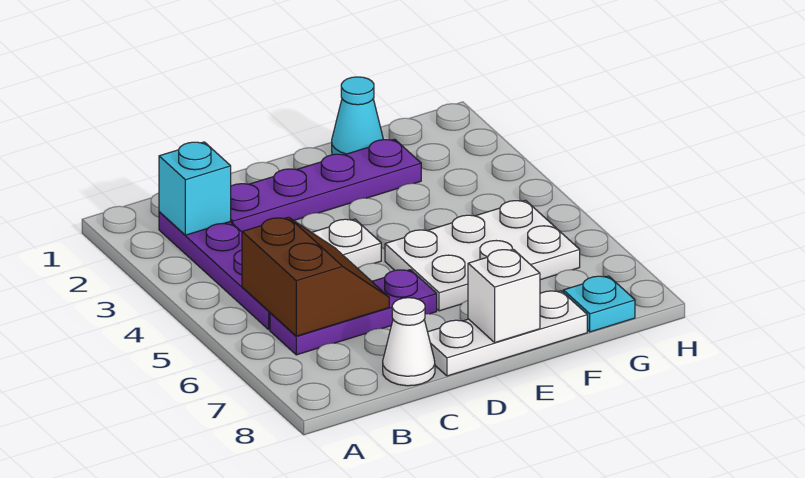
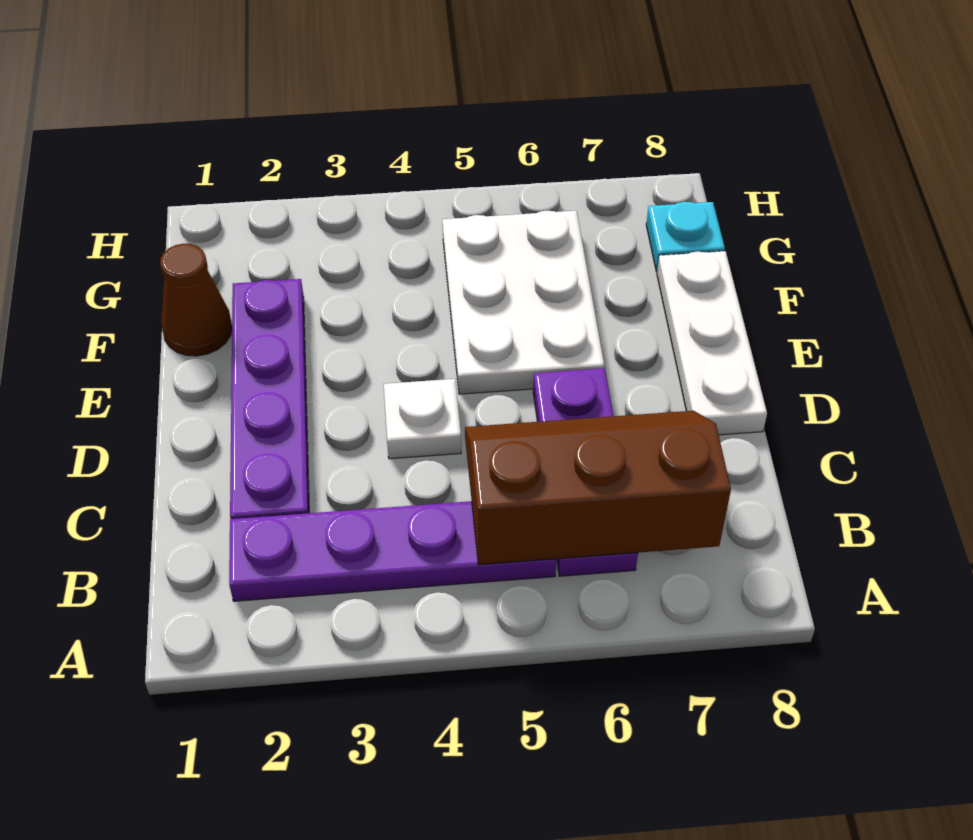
cyan brick B2 level 2 -> none
brown slope B5:C6 level 2 top B -> brown slope B5:C7 level 2 top B
white cone C8 level 1 -> none
white brick E8 level 2 -> none
cyan cone F1 level 1 -> brown cone F1 level 1

